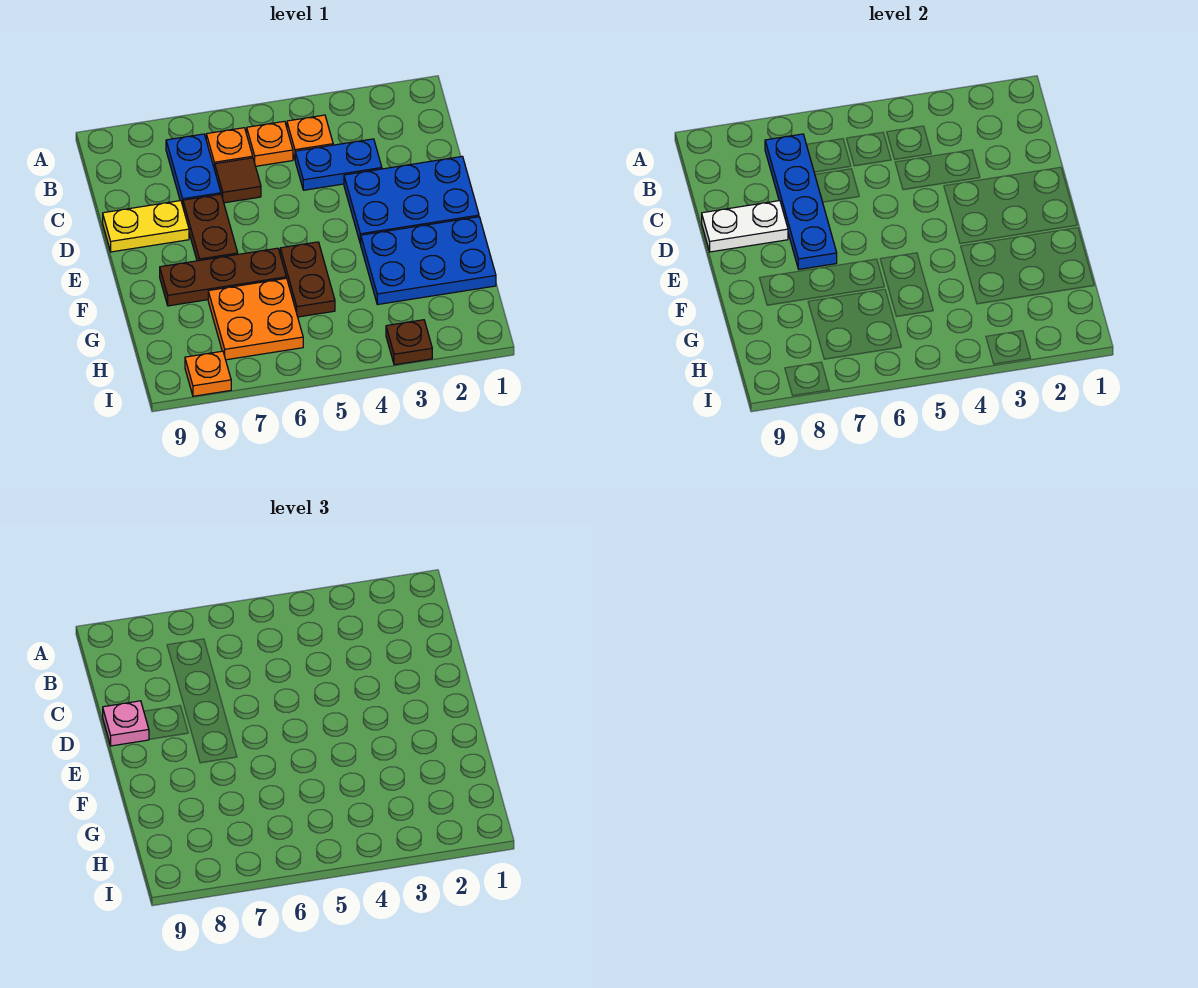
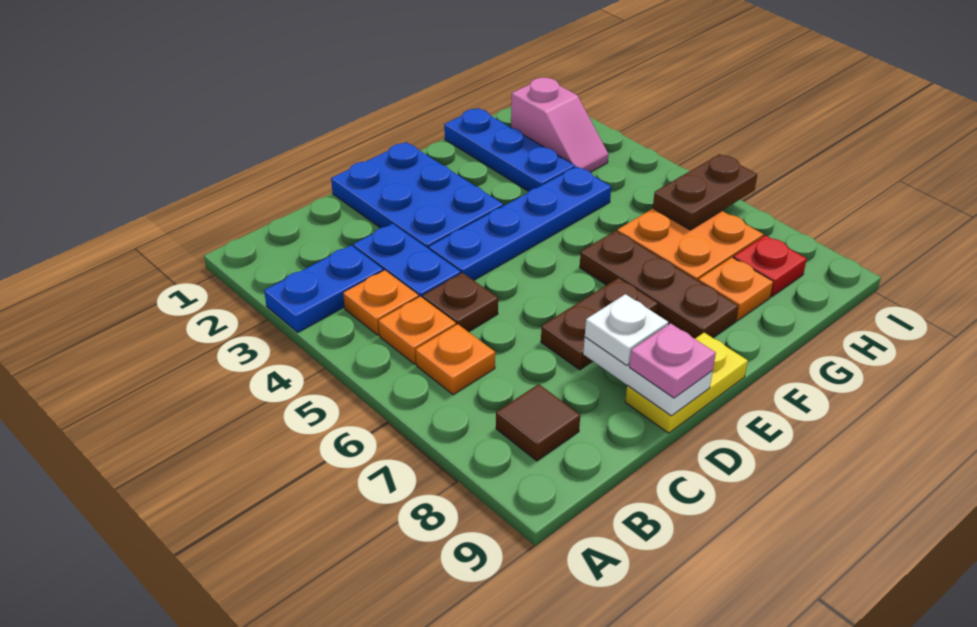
blue plate B7:C7 level 1 -> blue plate A3:B3 level 1
blue plate B7:E7 level 2 -> blue plate D4:G4 level 1
brown tile C6 level 1 -> brown tile B8 level 1
yellow plate D8:D9 level 1 -> yellow plate D9:E9 level 1
none -> white plate D8 level 3
blue plate F1:G3 level 1 -> blue plate G1:G3 level 1
brown plate F5:G5 level 1 -> brown plate H6:I6 level 2
none -> pink slope H2:H3 level 1 top 2
none -> red plate H8 level 1
brown plate I3 level 1 -> brown plate C5 level 1
orange plate I8 level 1 -> orange plate G8 level 1

